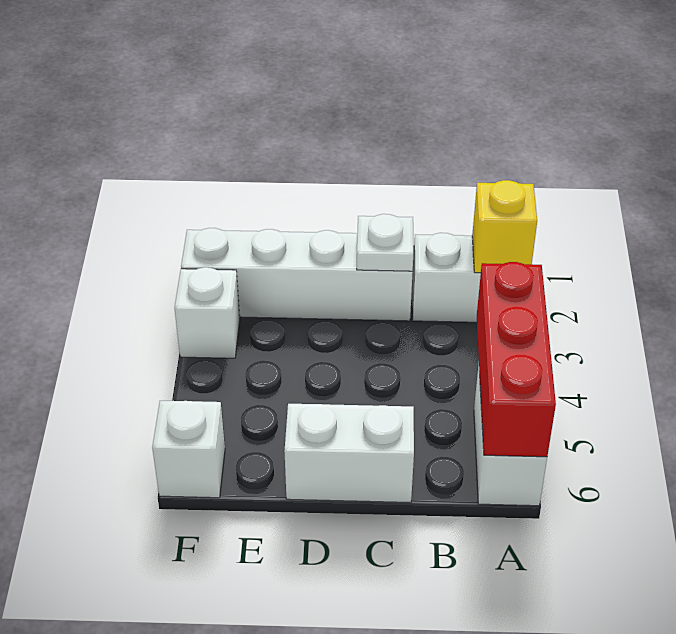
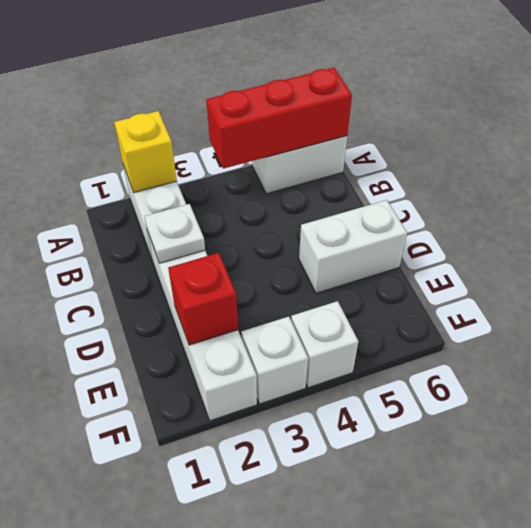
white brick C6:D6 level 1 -> white brick D5:D6 level 1
none -> red brick E2 level 2
white brick F6 level 1 -> white brick F4 level 1

